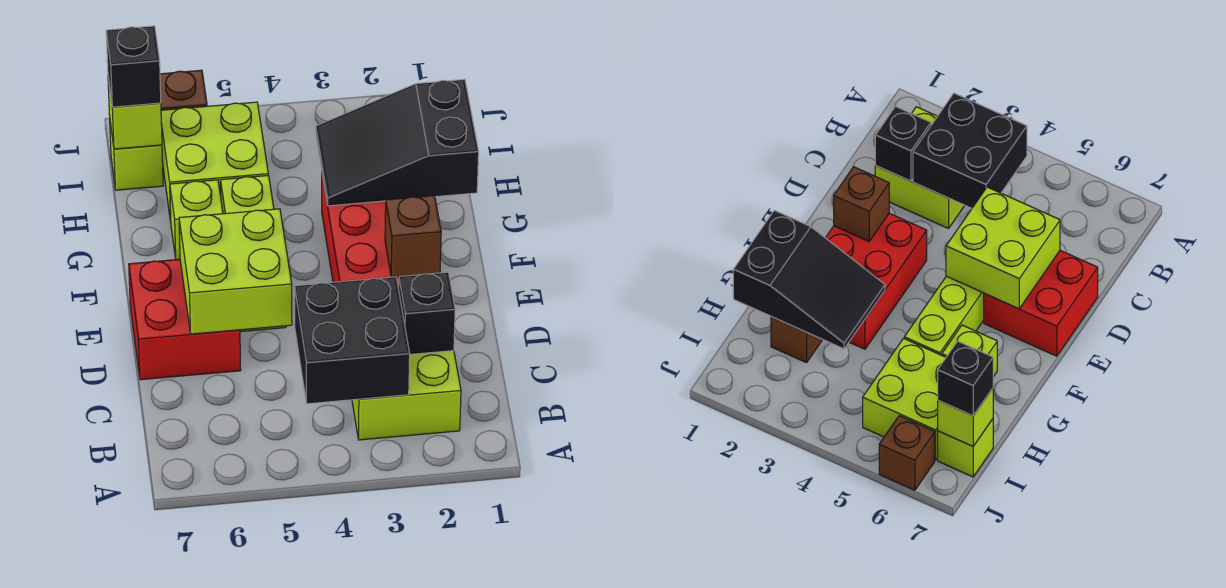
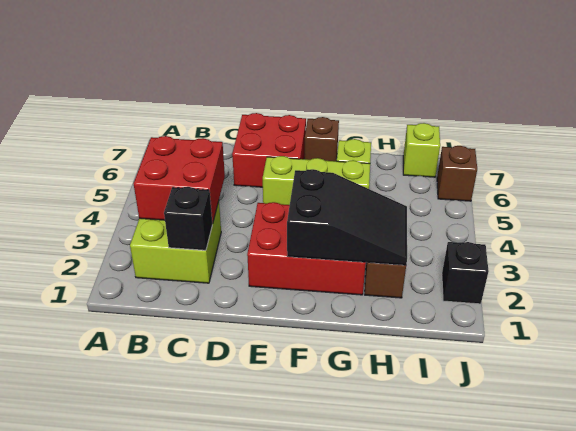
black brick B3:C4 level 2 -> red brick B3:C4 level 2
lime brick D5:E6 level 2 -> none
brown brick E2 level 2 -> brown brick F7 level 1
black slope G1:H3 level 2 top 1 -> black slope F2:H3 level 2 top F
lime brick H5:I6 level 1 -> none
lime brick I7 level 2 -> none
black brick I7 level 3 -> black brick J2 level 1

